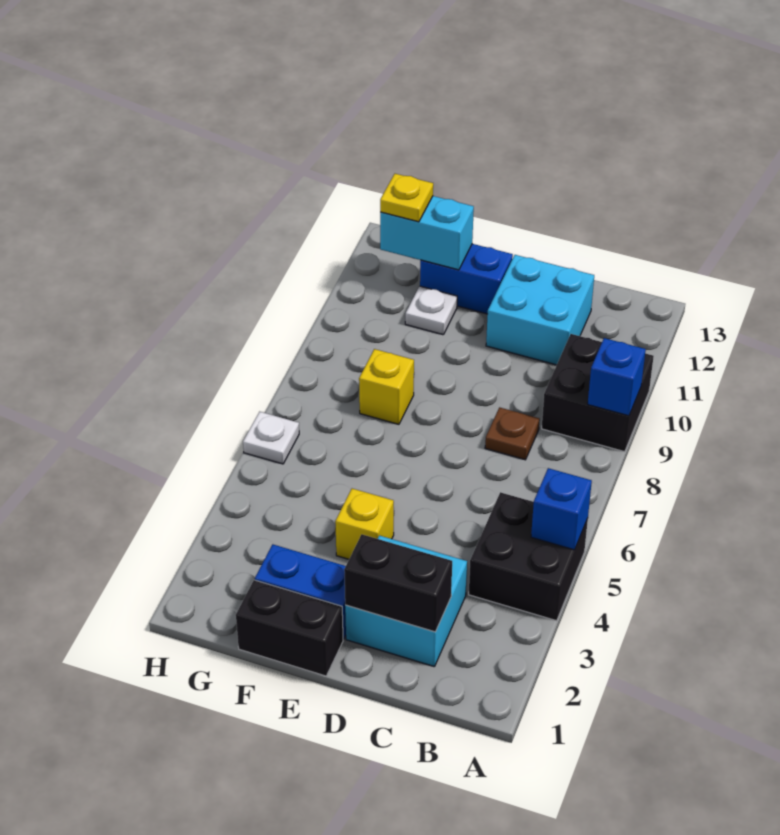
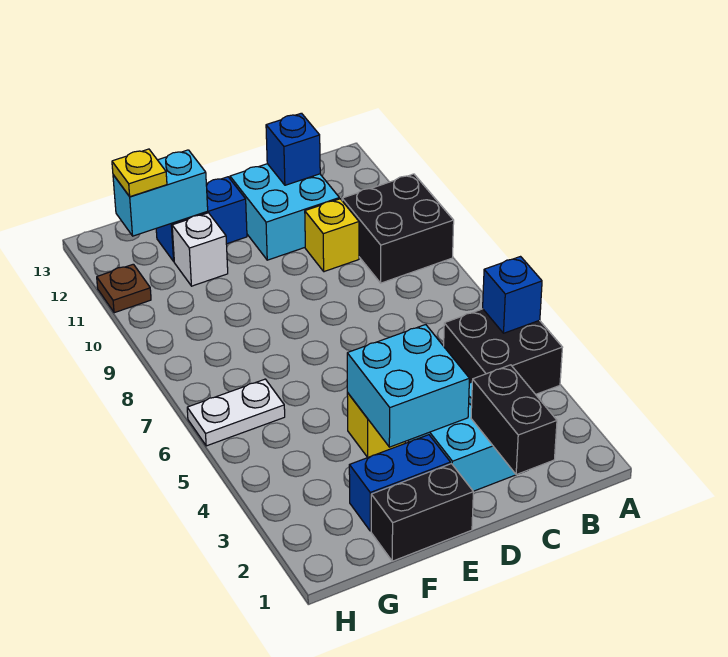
blue brick A9 level 2 -> blue brick C12 level 2
black brick C2:D2 level 2 -> black brick C1:C2 level 2
brown plate C8 level 1 -> brown plate H11 level 1
none -> cyan brick D3:E4 level 2
yellow brick F8 level 1 -> yellow brick C10 level 1
white plate F11 level 1 -> white brick F11 level 1
white plate H6 level 1 -> white plate G6:H6 level 1

